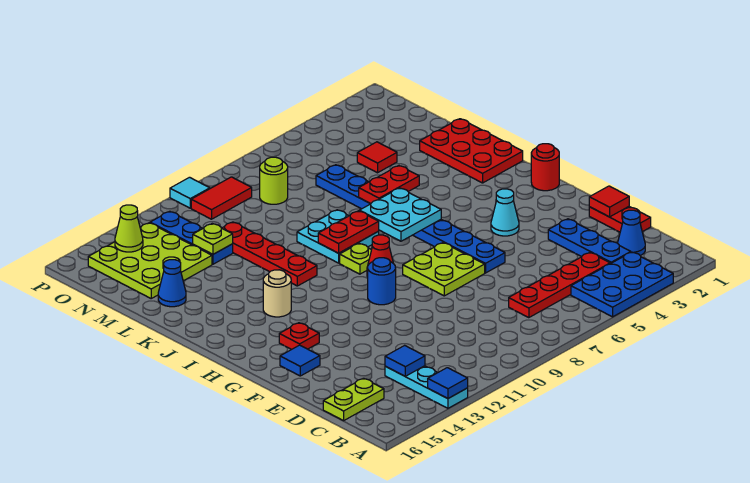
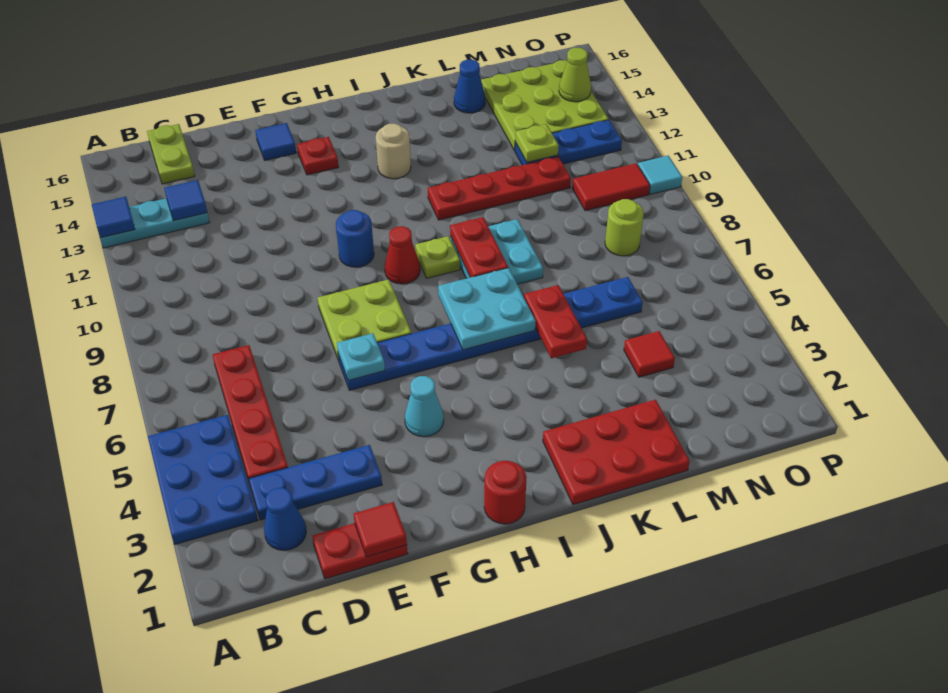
none -> cyan plate F6 level 2
red tile O9:O10 level 1 -> red tile N10:O10 level 1

